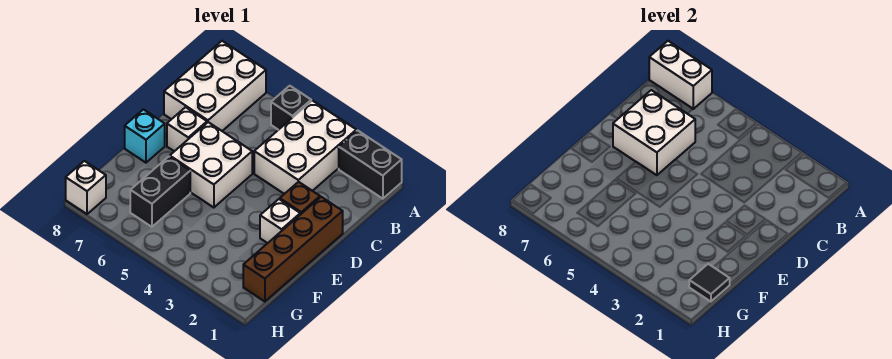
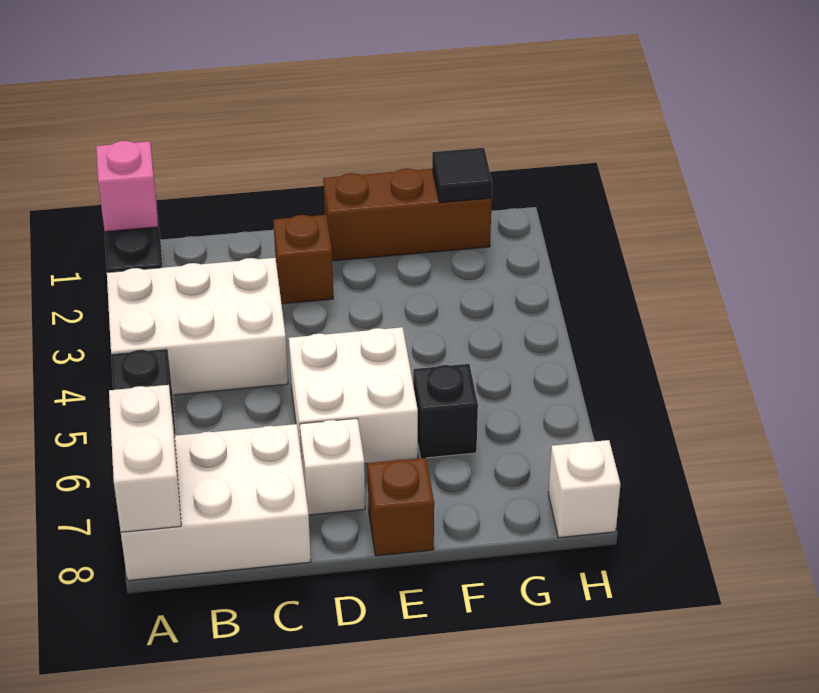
none -> pink brick A1 level 2
white brick C6:D7 level 2 -> none
brown brick D1:G1 level 1 -> brown brick E1:G1 level 1
white brick E2 level 1 -> none
cyan brick E8 level 1 -> brown brick E8 level 1
black brick F6:G6 level 1 -> black brick F6 level 1

